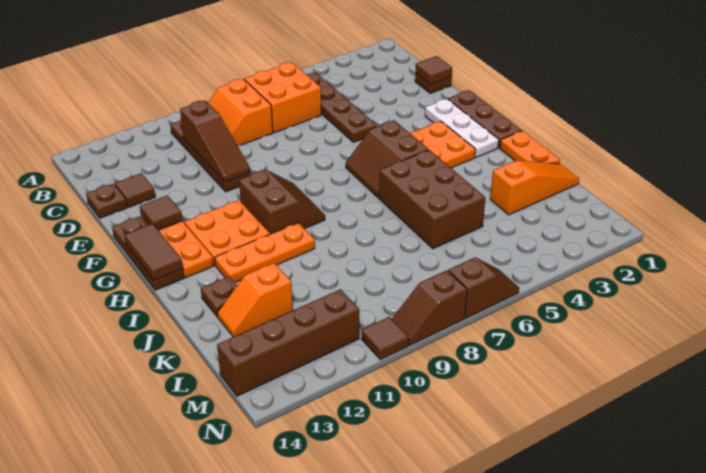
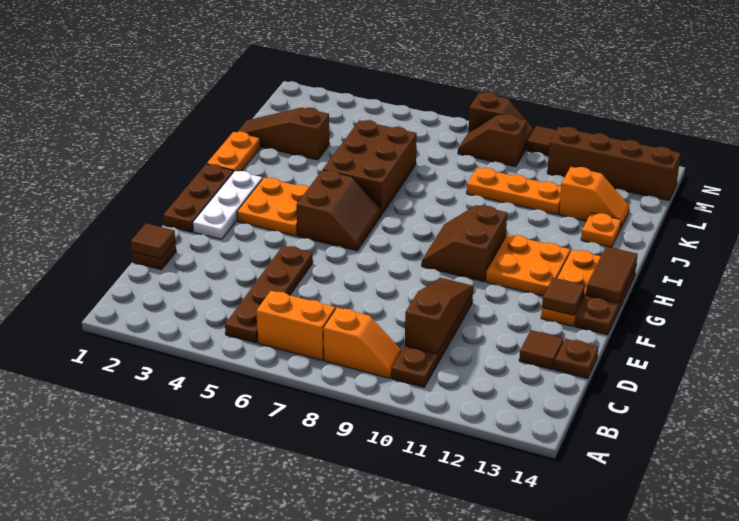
orange brick B6:C7 level 1 -> orange brick B6:B7 level 1
orange slope B8:C9 level 1 top 8 -> orange slope B8:B9 level 1 top 8
orange plate I10:I12 level 1 -> orange plate K9:K11 level 1
brown plate J13 level 1 -> orange plate J13 level 1
orange slope K1:K3 level 1 top 3 -> brown slope K1:K3 level 1 top 3
brown slope N6:N7 level 1 top 7 -> brown slope M8:M9 level 1 top 9

